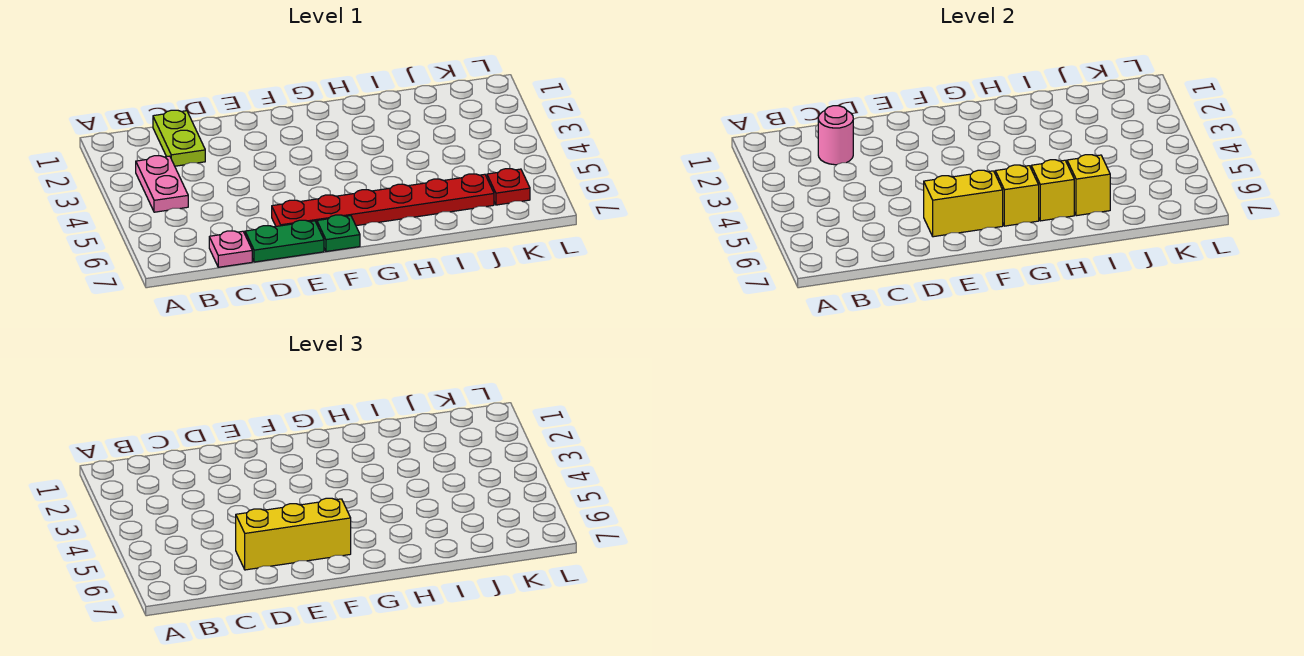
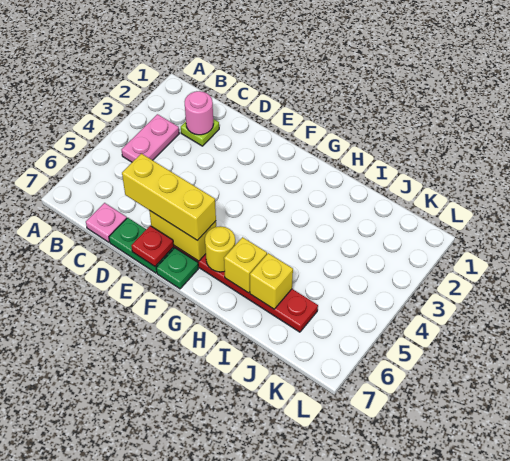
lime plate C1:C2 level 1 -> lime plate C2 level 1
yellow brick G6 level 2 -> yellow round brick G6 level 2
red plate K6 level 1 -> red plate E7 level 2

